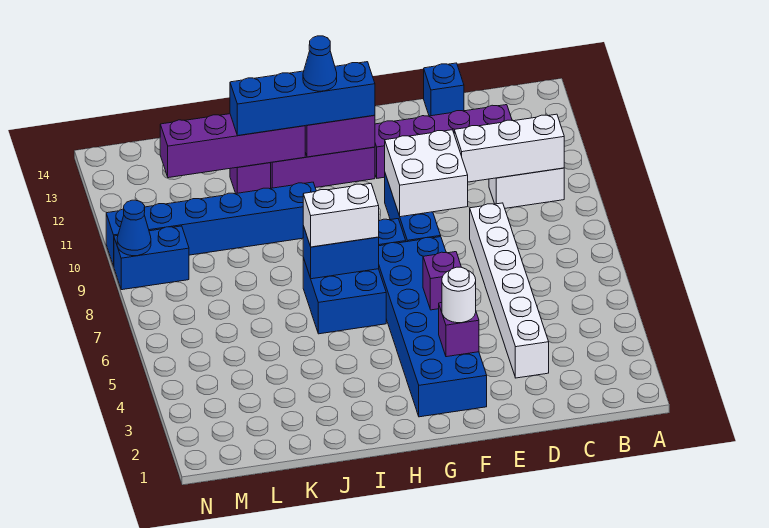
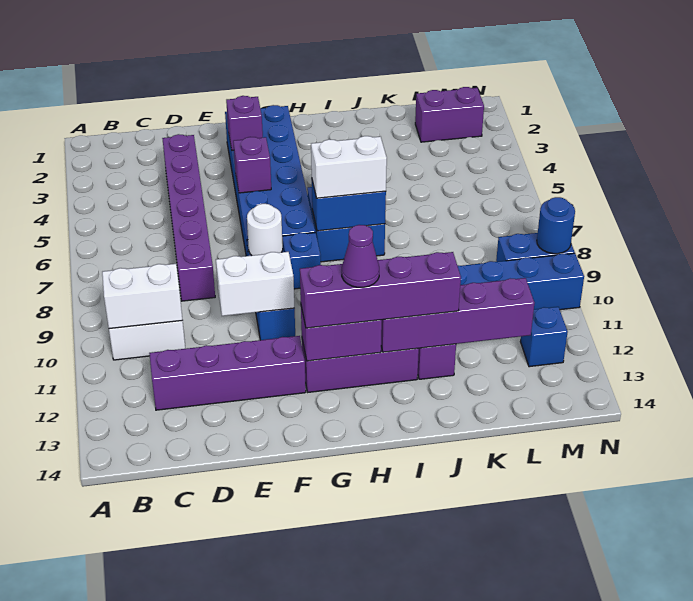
white brick B10:D10 level 2 -> white brick B10:C10 level 2
white brick D3:D8 level 1 -> purple brick D3:D8 level 1
blue brick D14 level 1 -> blue brick M12 level 1
white brick E9:F10 level 2 -> white brick E10:F10 level 2
white round brick F3 level 3 -> white round brick F8 level 2
blue brick G12:J12 level 3 -> purple brick G12:J12 level 3
blue cone H12 level 4 -> purple cone H12 level 4
none -> purple brick L2:M2 level 1
blue cone N9 level 2 -> blue round brick N9 level 2

